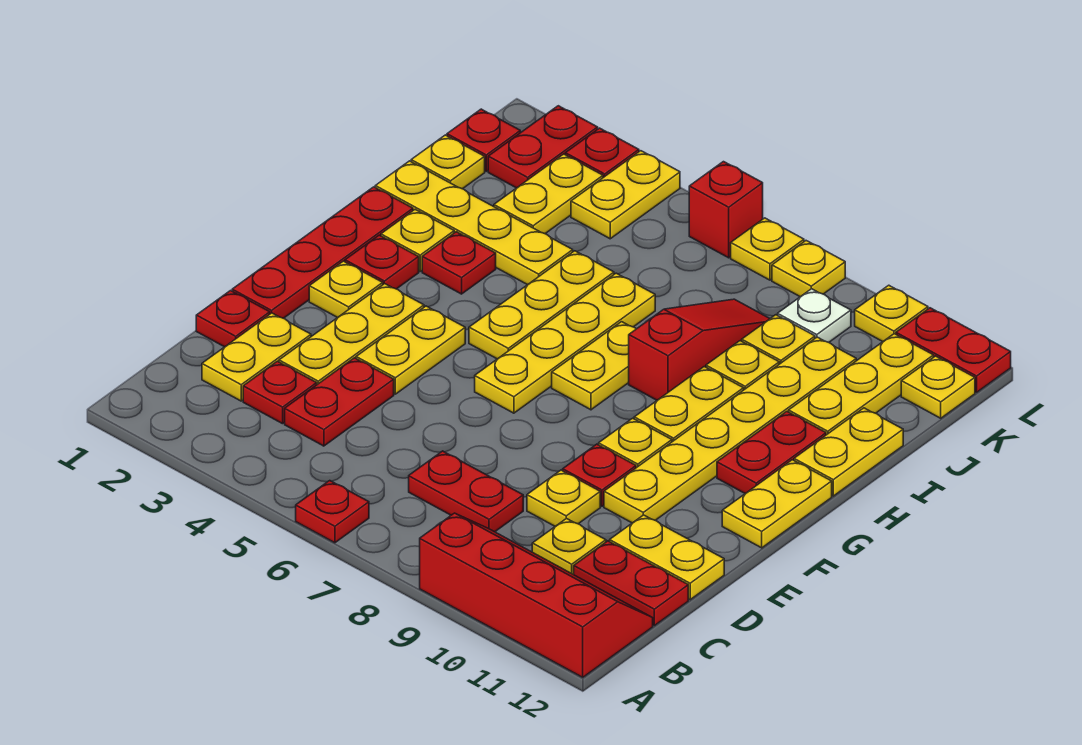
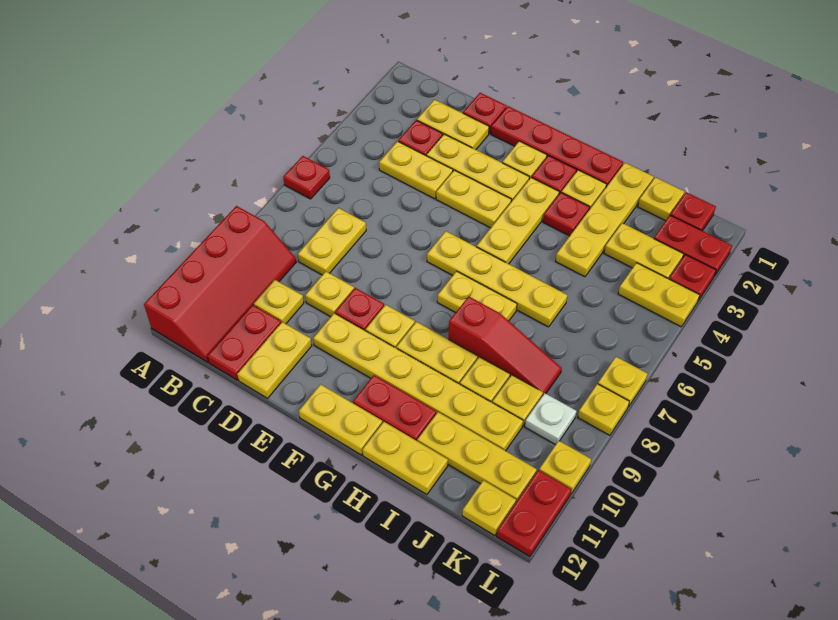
red plate C4:D4 level 1 -> yellow plate C4:D4 level 1
red plate C7:C8 level 1 -> yellow plate C7:C8 level 1
yellow plate G5:I5 level 1 -> yellow plate G3:G5 level 1
red brick L6 level 1 -> none

